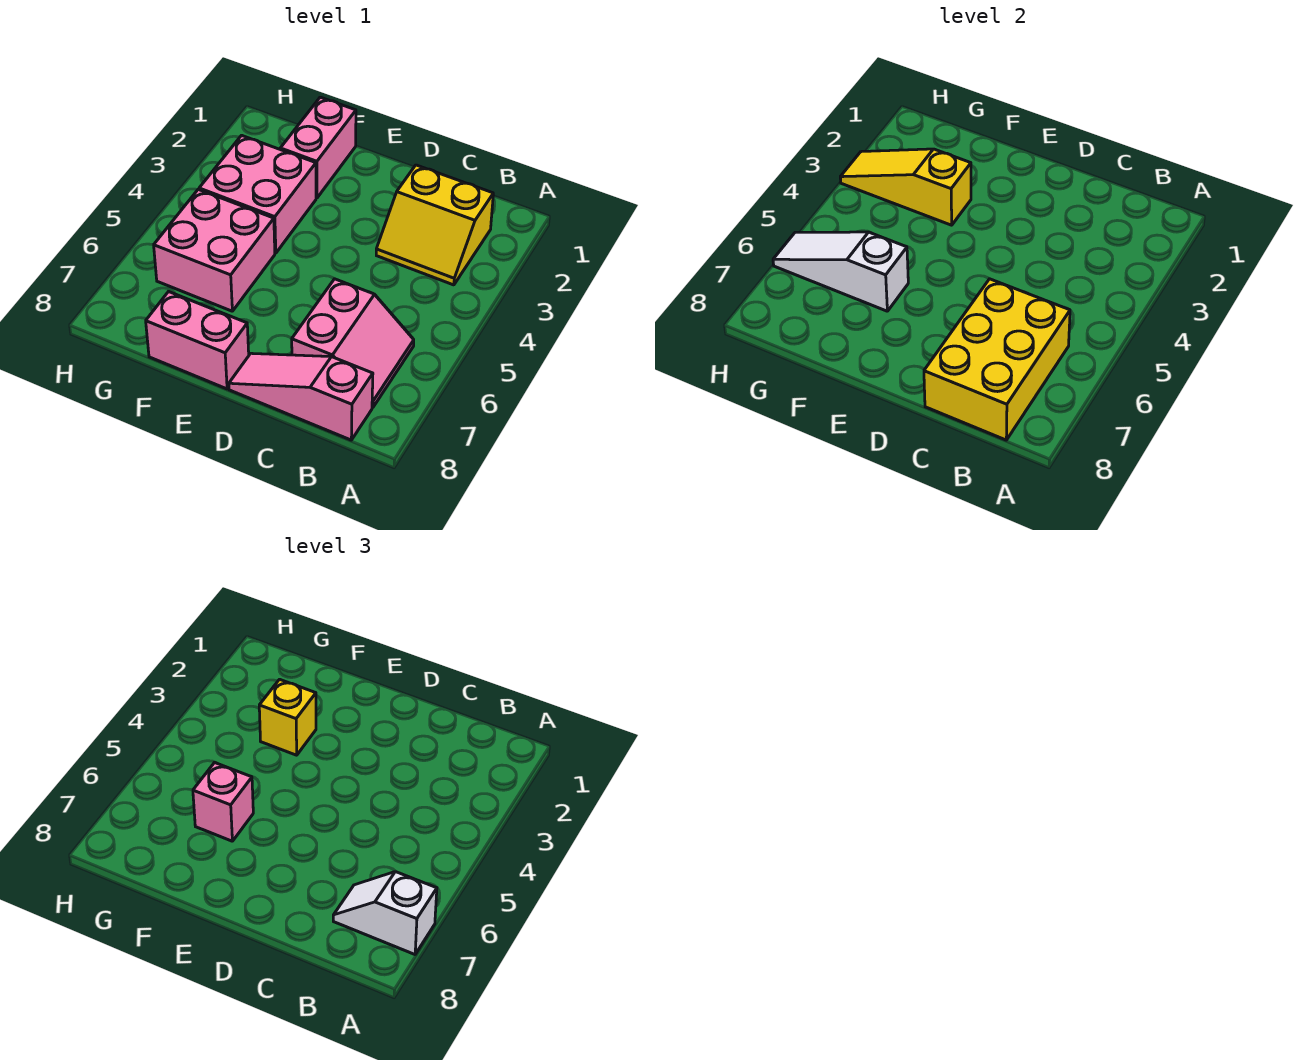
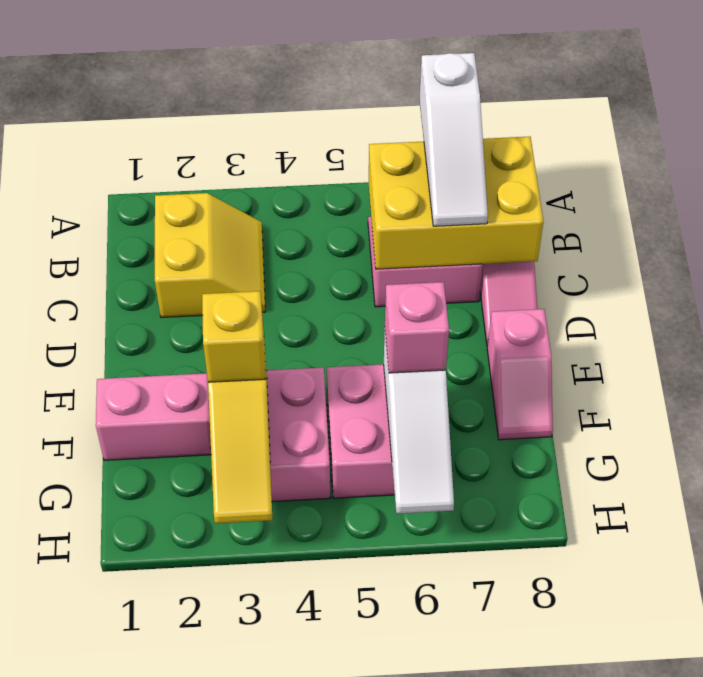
white slope A7:B7 level 3 top A -> white slope A7:C7 level 3 top A
pink brick E8:F8 level 1 -> pink slope E8:F8 level 1 top E

